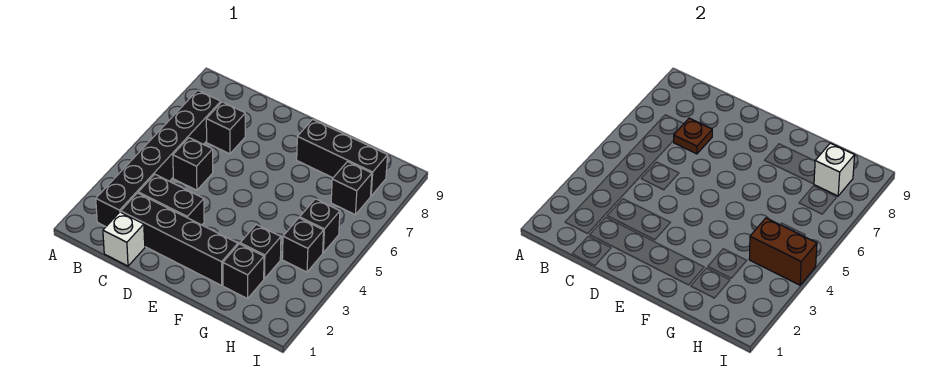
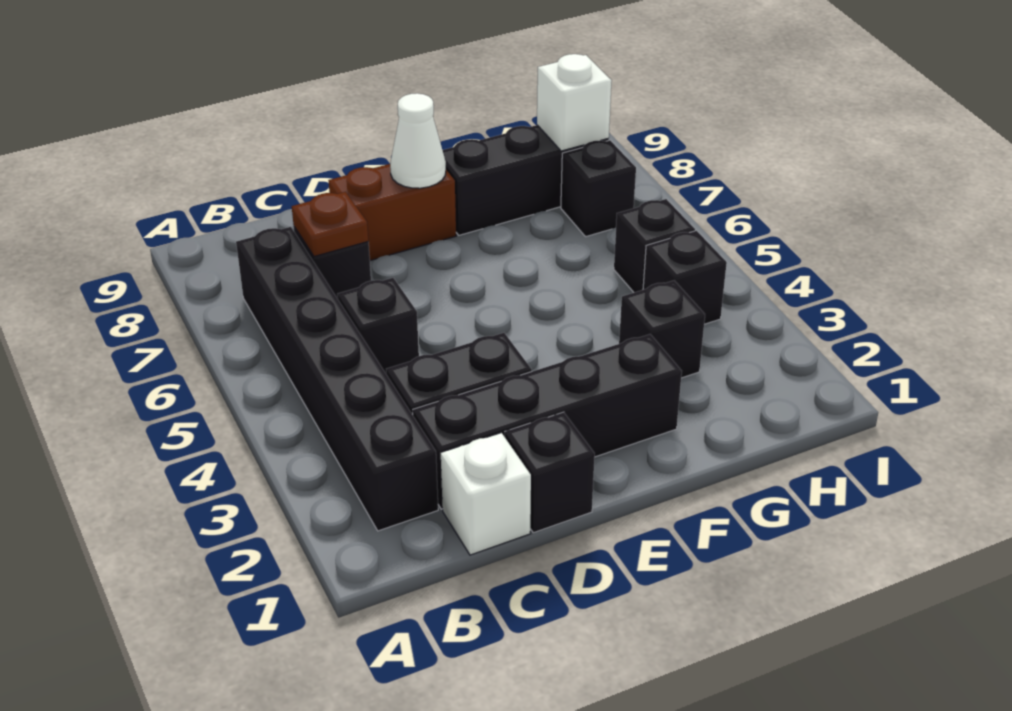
none -> white cone E8 level 2
black brick G2 level 1 -> black brick D1 level 1
brown brick H4:I4 level 2 -> brown brick D8:E8 level 1

